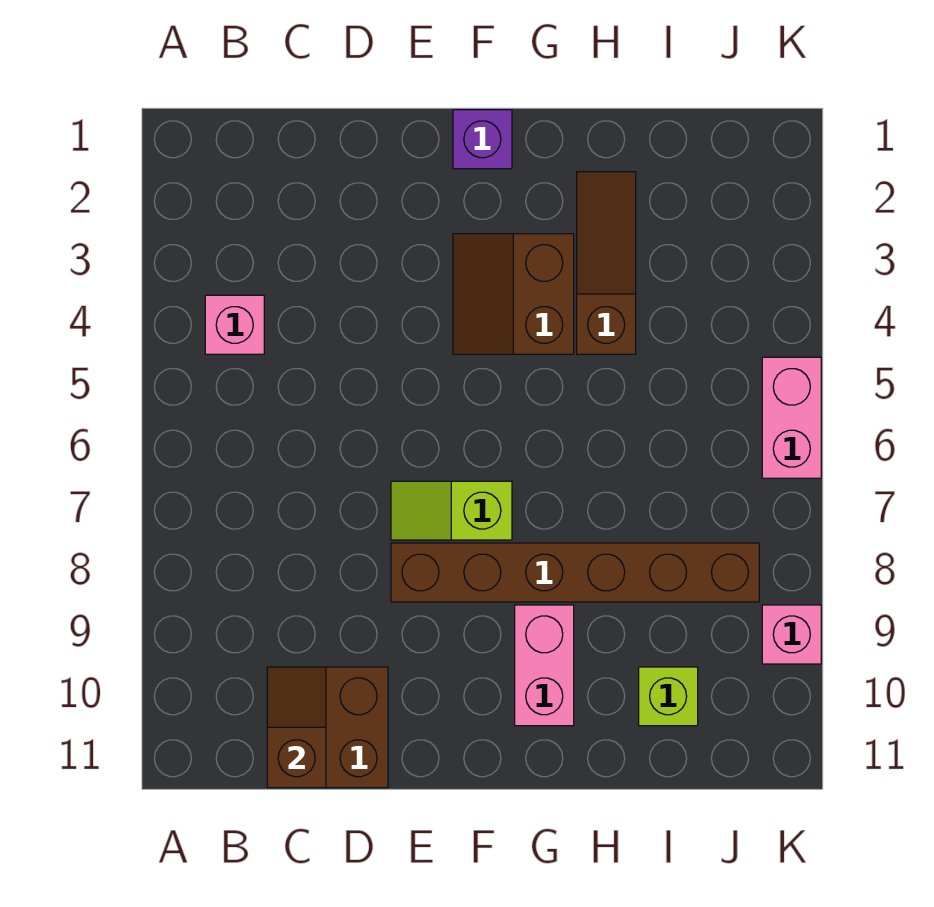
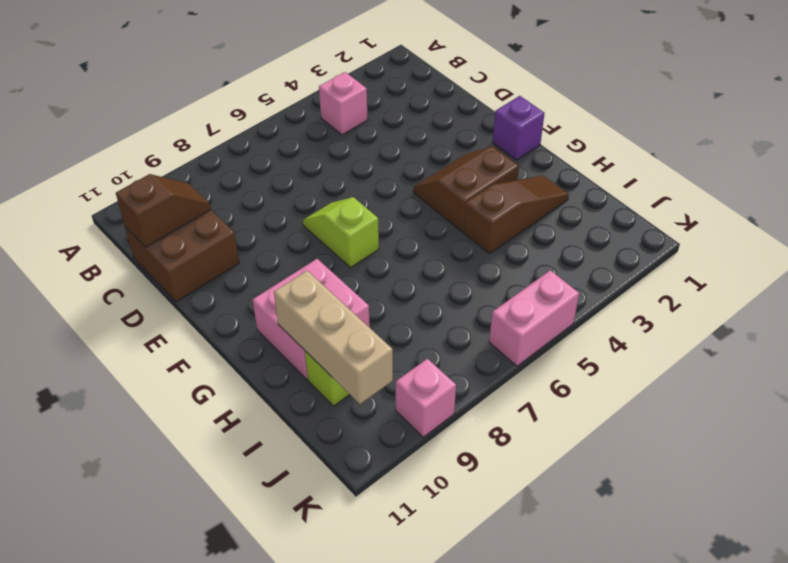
brown brick E8:J8 level 1 -> none
pink brick G9:G10 level 1 -> pink brick G9:H10 level 1
none -> tan brick H10:J10 level 2

